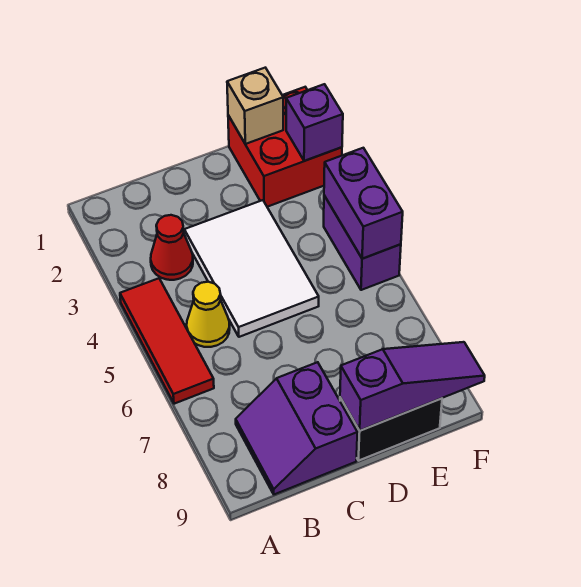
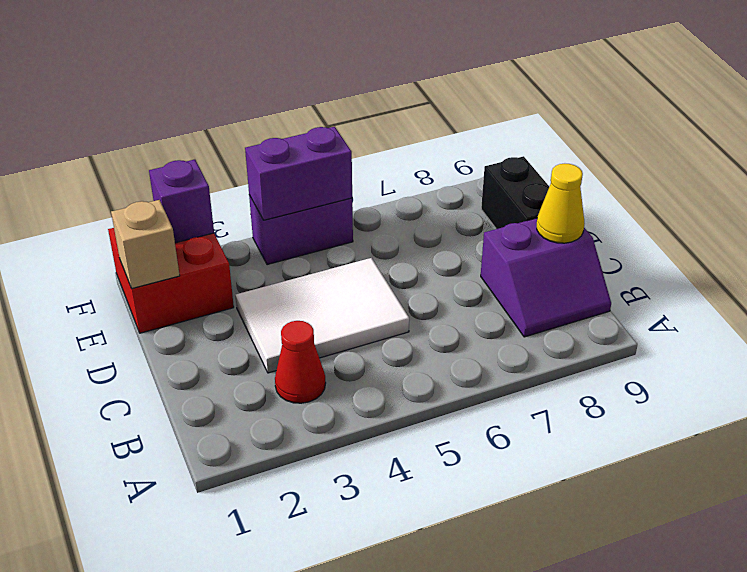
red tile A4:A6 level 1 -> none
yellow cone B5 level 1 -> yellow cone C9 level 2
purple slope D9:F9 level 2 top D -> none

